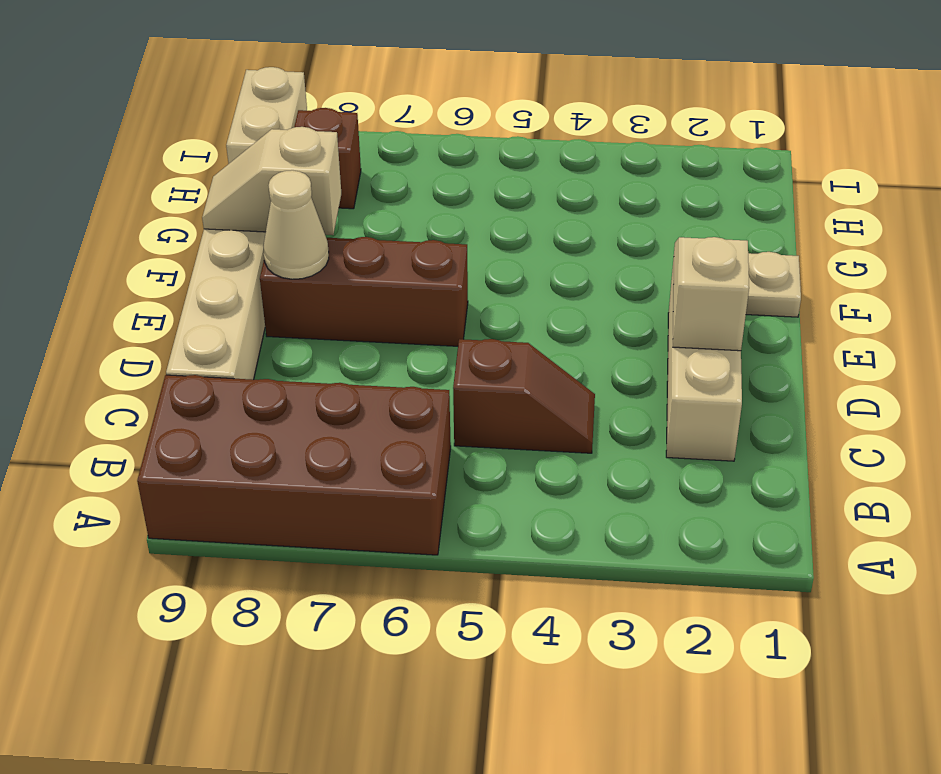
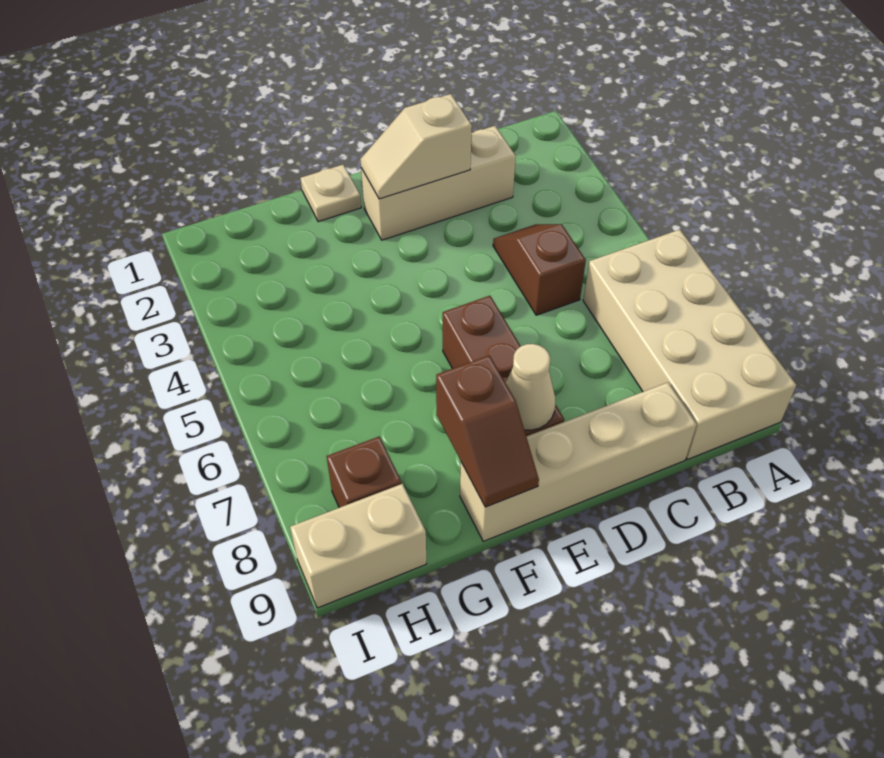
brown brick A6:B9 level 1 -> tan brick A6:B9 level 1
tan slope F8:F9 level 2 top 8 -> brown slope F8:F9 level 2 top 8

